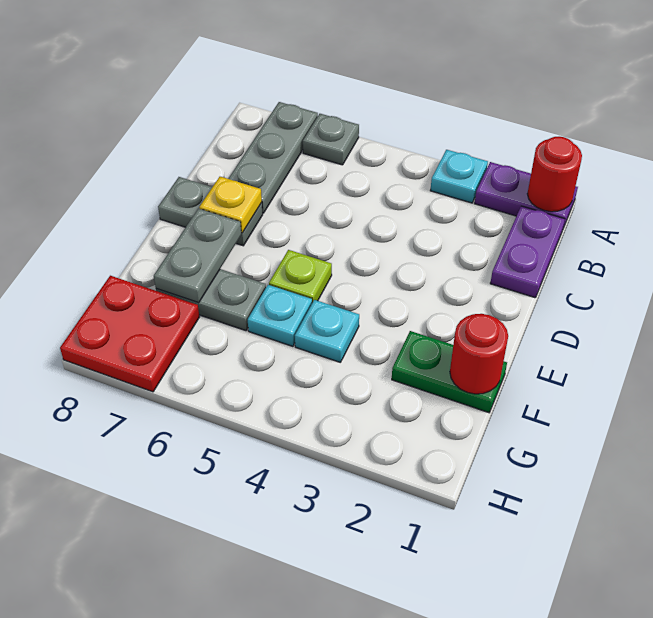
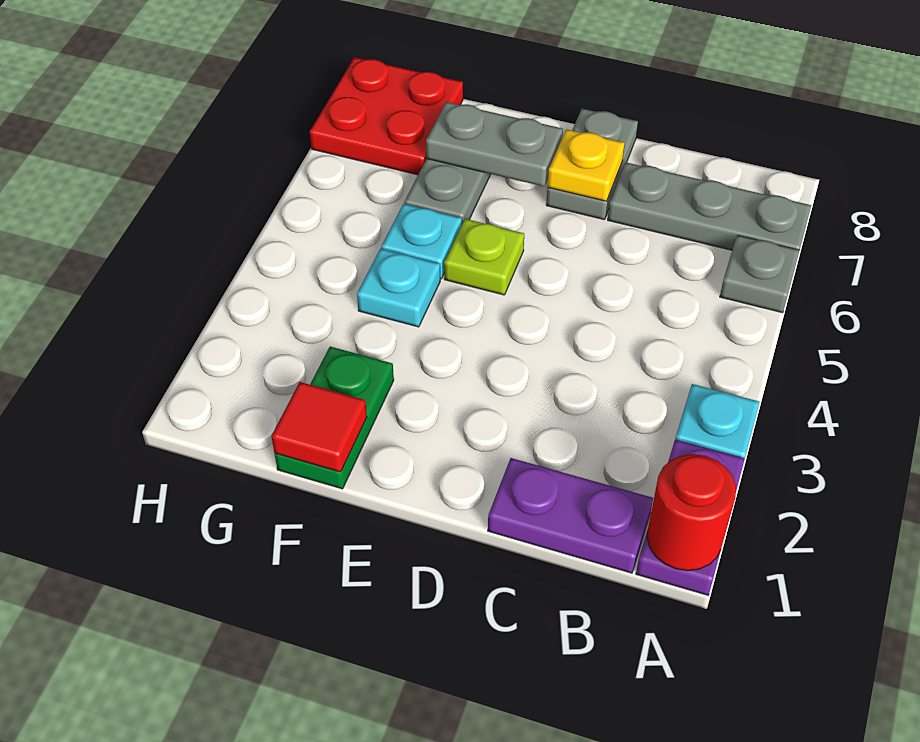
red round brick F1 level 2 -> red tile F1 level 2

